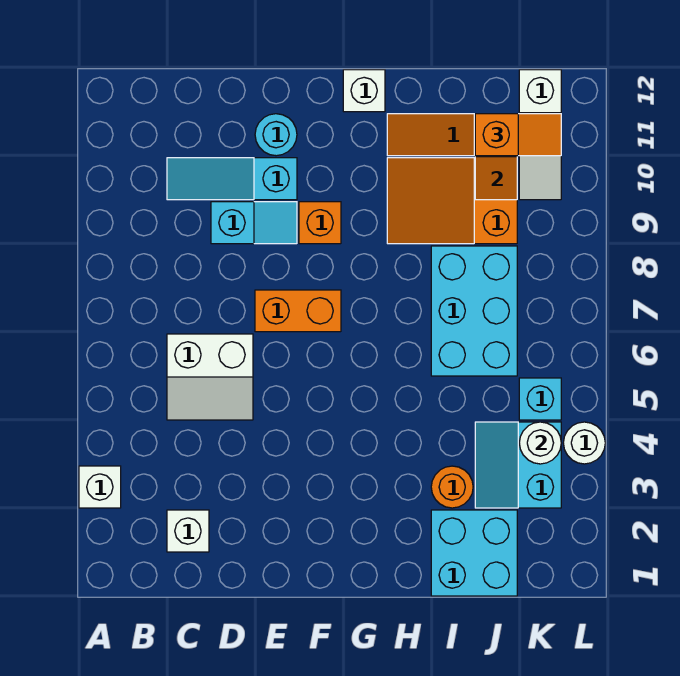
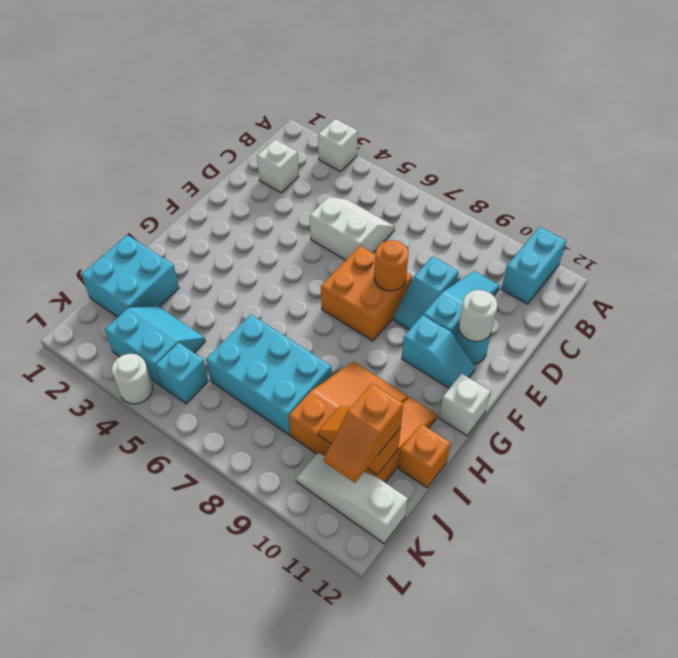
none -> cyan brick A11:B11 level 1
white slope C5:D6 level 1 top 6 -> white slope C5:D6 level 1 top D
orange brick E7:F7 level 1 -> orange brick E7:F8 level 1
orange brick F9 level 1 -> orange brick I12 level 1
none -> cyan slope F10:F11 level 1 top 10
orange round brick I3 level 1 -> orange round brick E8 level 2
white round brick K4 level 2 -> white round brick E11 level 2

